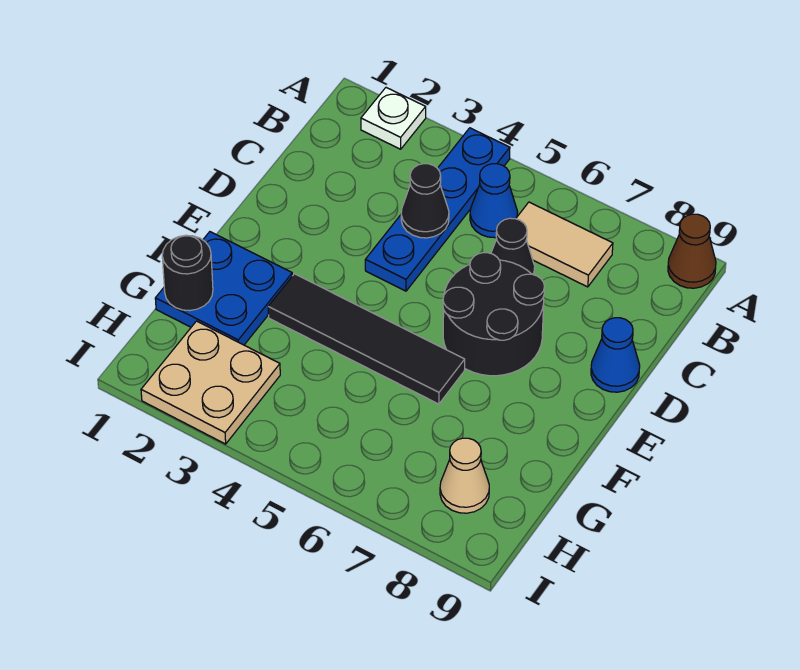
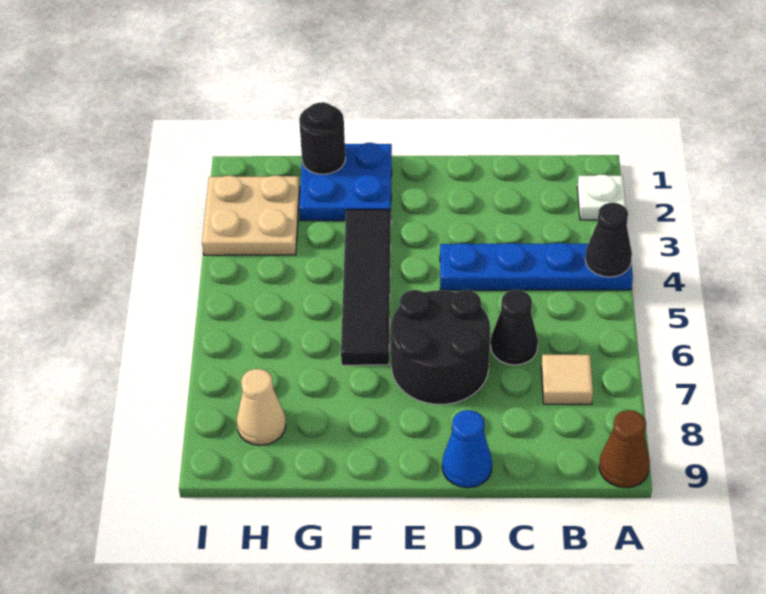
blue cone B5 level 1 -> none
tan tile B6:B7 level 1 -> tan tile B7 level 1
black cone C4 level 2 -> black cone A4 level 2

